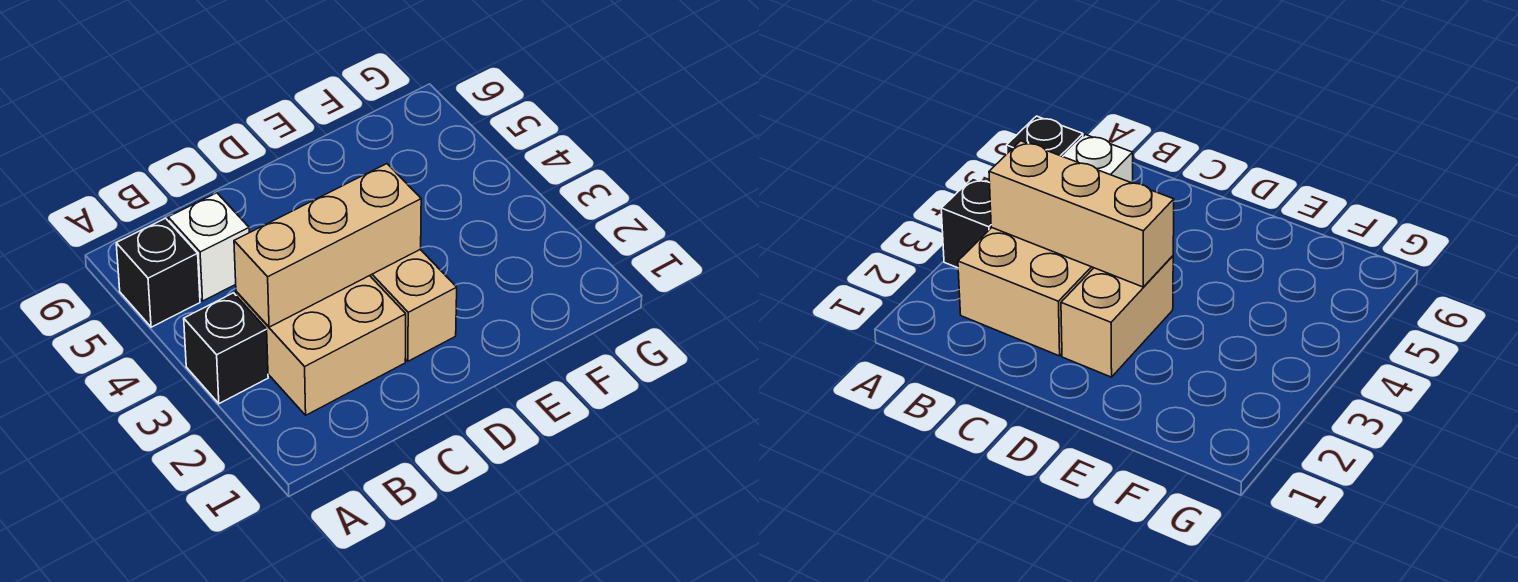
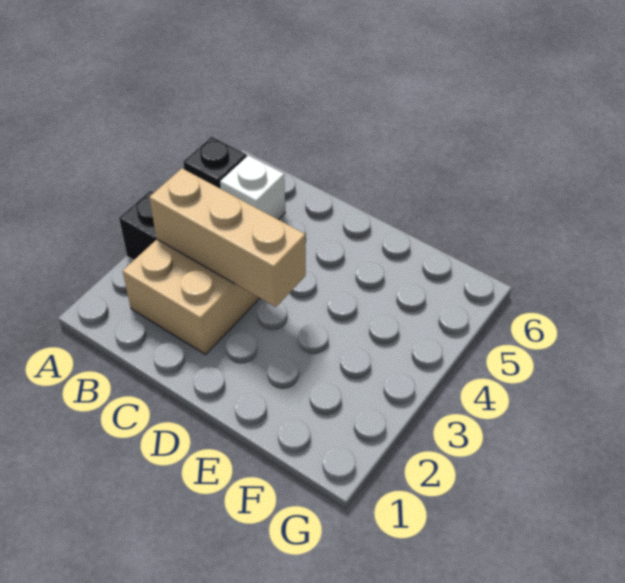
tan brick D2:D3 level 1 -> none

